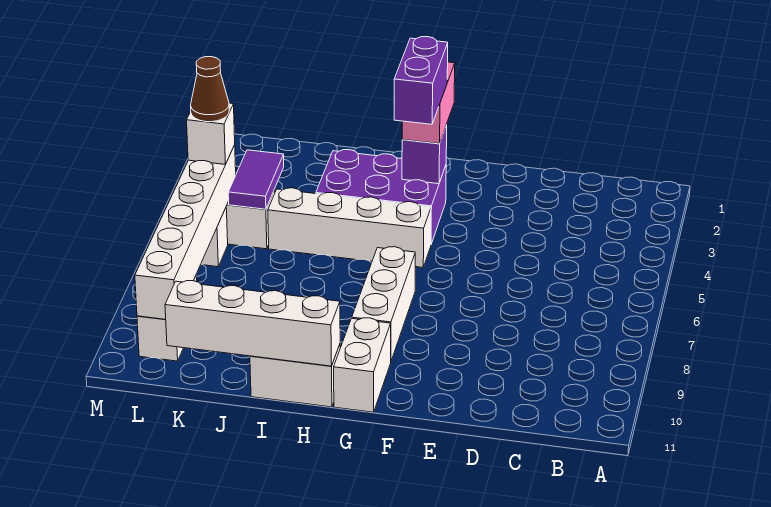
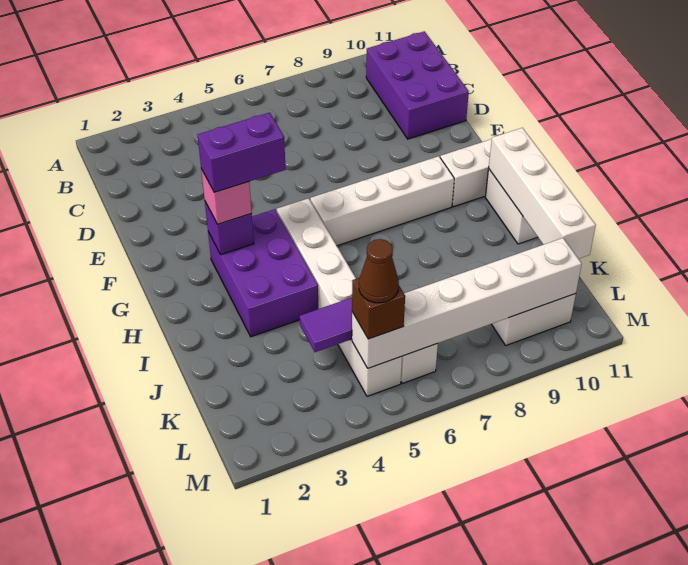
none -> purple brick B10:D11 level 1
pink brick G2:G3 level 3 -> pink brick G3 level 3
white brick G7:G9 level 1 -> white brick G6:G9 level 1
white brick L5 level 3 -> brown brick L5 level 3

